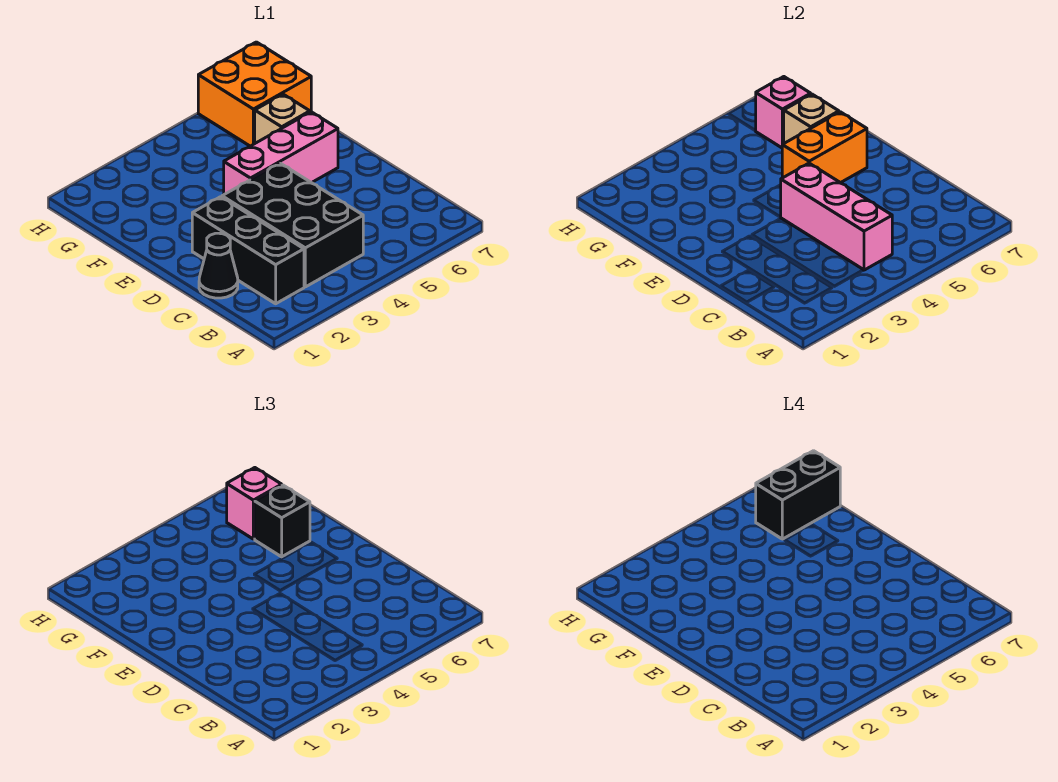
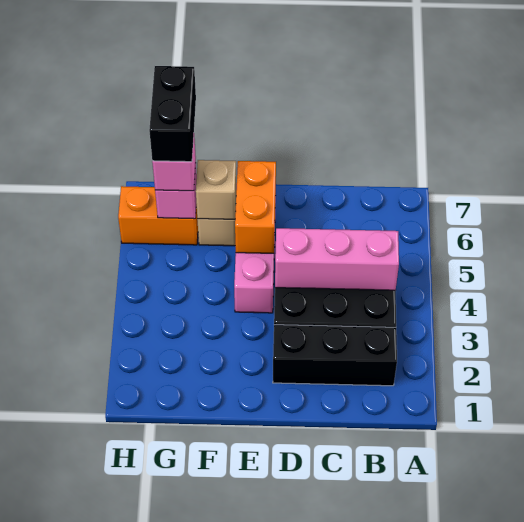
black cone C1 level 1 -> none
black brick F6 level 3 -> none
orange brick G6:H7 level 1 -> orange brick G6:H6 level 1

